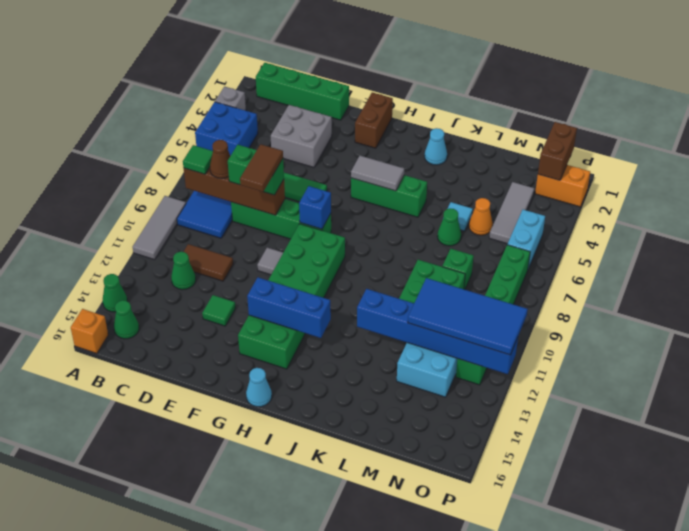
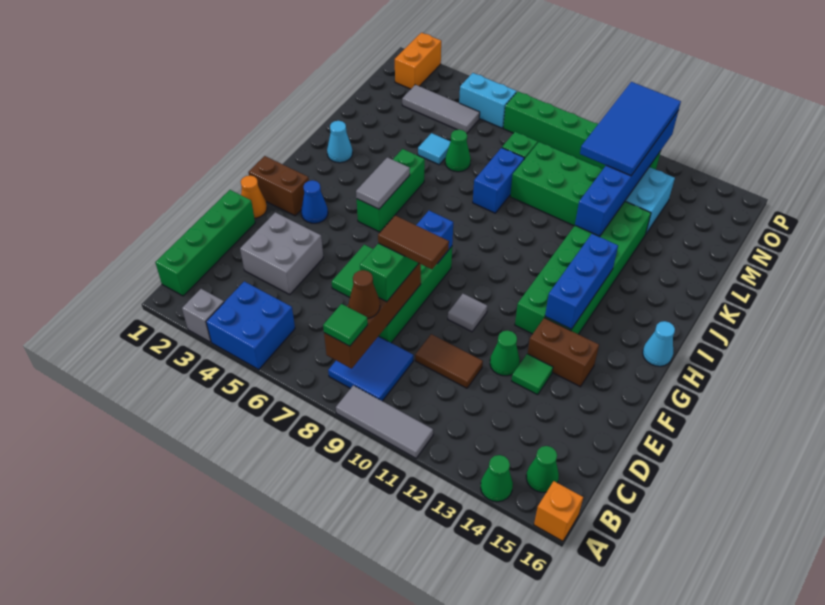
brown tile C11:D11 level 1 -> brown tile D10:D11 level 1
green cone C12 level 1 -> green cone E12 level 1
none -> blue cone G3 level 1
green brick G9:H14 level 1 -> green brick G12:L13 level 1
none -> blue brick K8:L8 level 1
orange cone M5 level 1 -> orange cone F1 level 1
brown brick O1:O2 level 2 -> brown brick F13:F14 level 1

